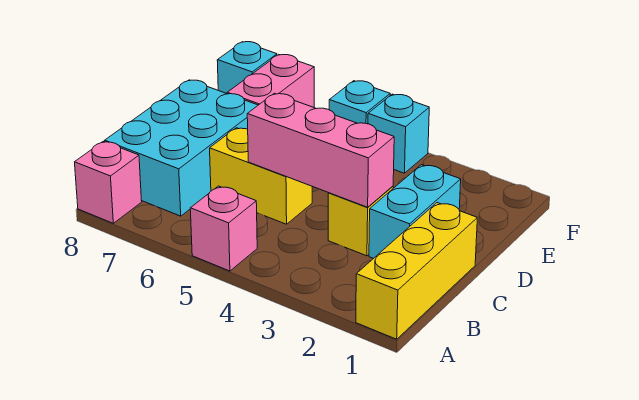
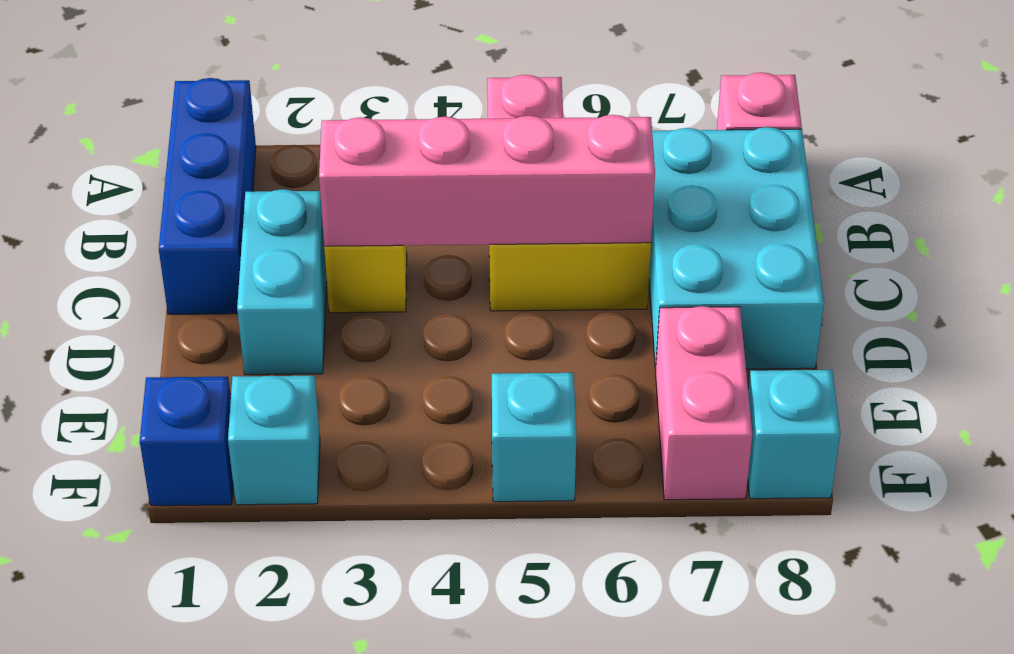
yellow brick A1:C1 level 1 -> blue brick A1:C1 level 1
pink brick C3:C5 level 2 -> pink brick C3:C6 level 2
none -> blue brick F1 level 1
cyan brick F4 level 1 -> cyan brick F2 level 1

